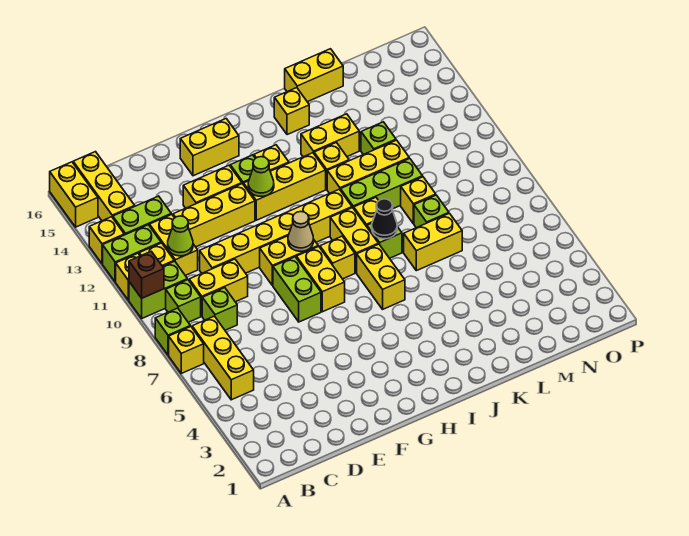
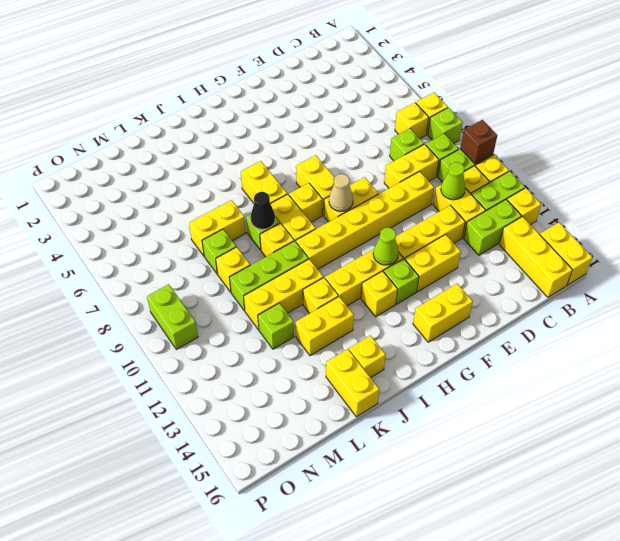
yellow brick B5:B7 level 1 -> yellow brick B7 level 1
lime brick F7:F8 level 1 -> lime brick O9:O10 level 1
yellow brick K16:L16 level 1 -> yellow brick K15:K16 level 1

